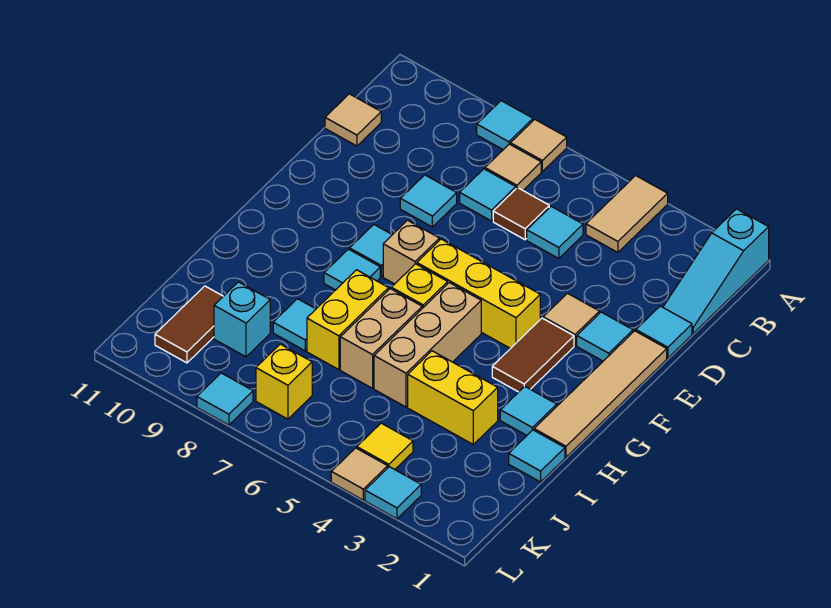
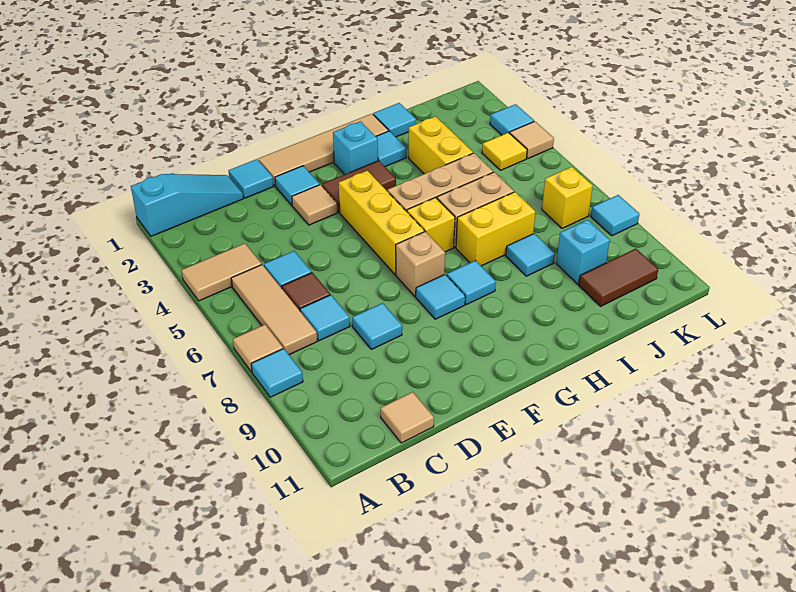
tan tile B7 level 1 -> tan tile B5:B7 level 1
none -> cyan brick G2 level 1

